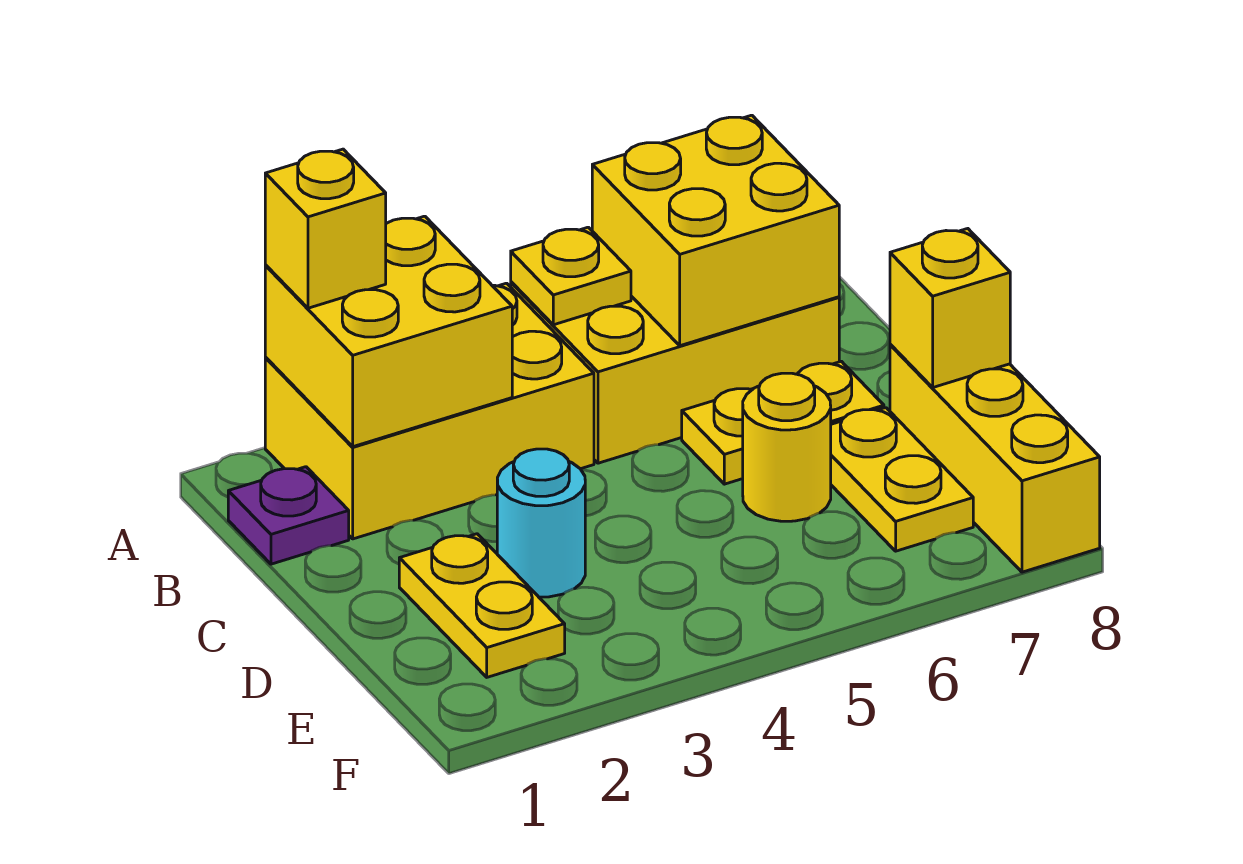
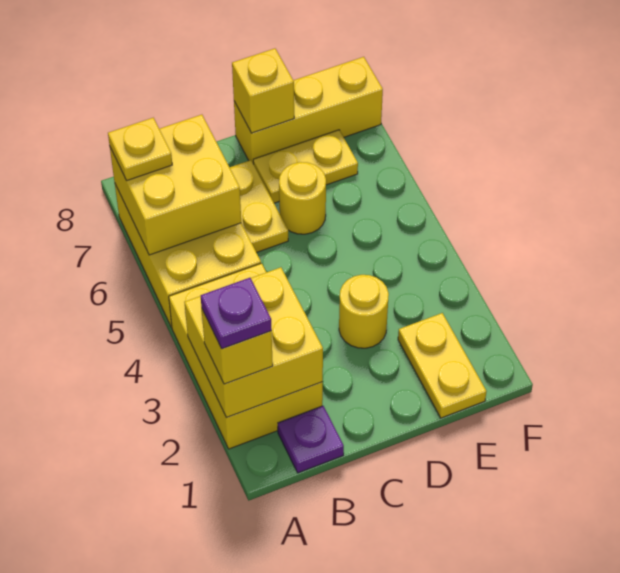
none -> purple plate A2 level 4
yellow plate A5 level 2 -> yellow plate A7 level 3
yellow plate D2:E2 level 1 -> yellow plate E1:E2 level 1
cyan round brick D3 level 1 -> yellow round brick D3 level 1

